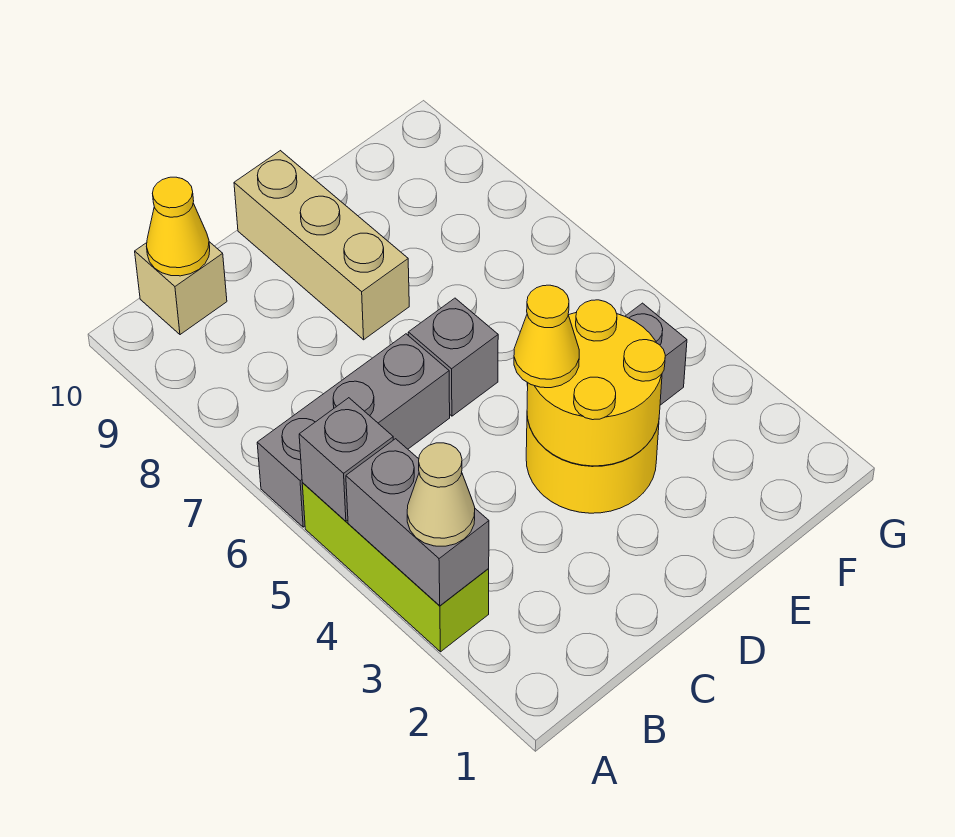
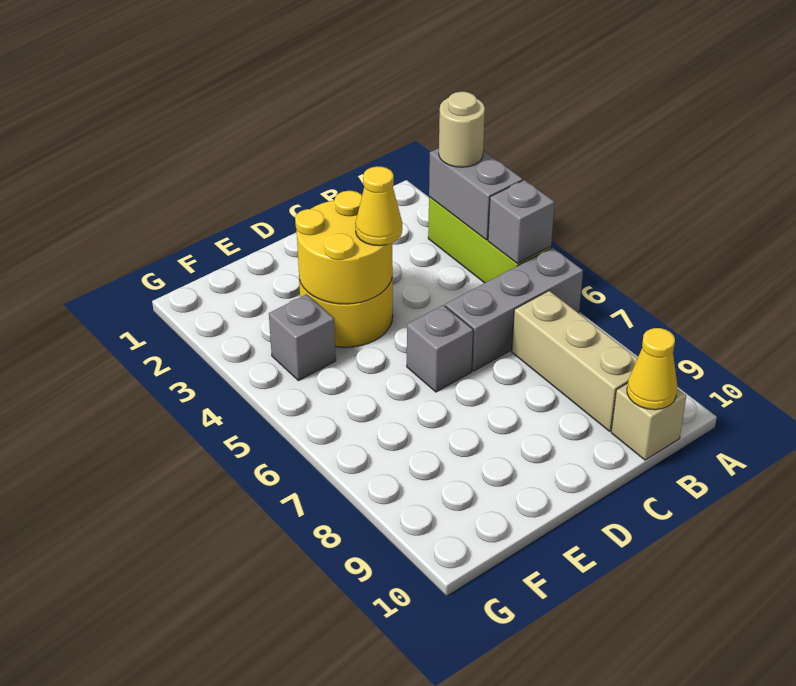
tan cone A3 level 3 -> tan round brick A3 level 3
tan brick D8:D10 level 1 -> tan brick B7:B9 level 1

